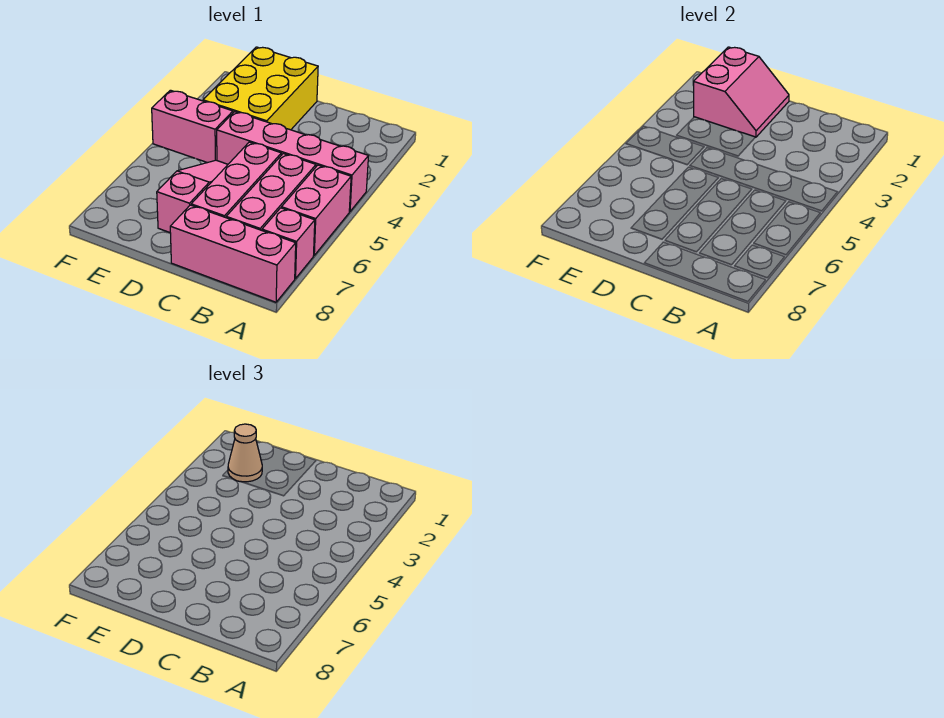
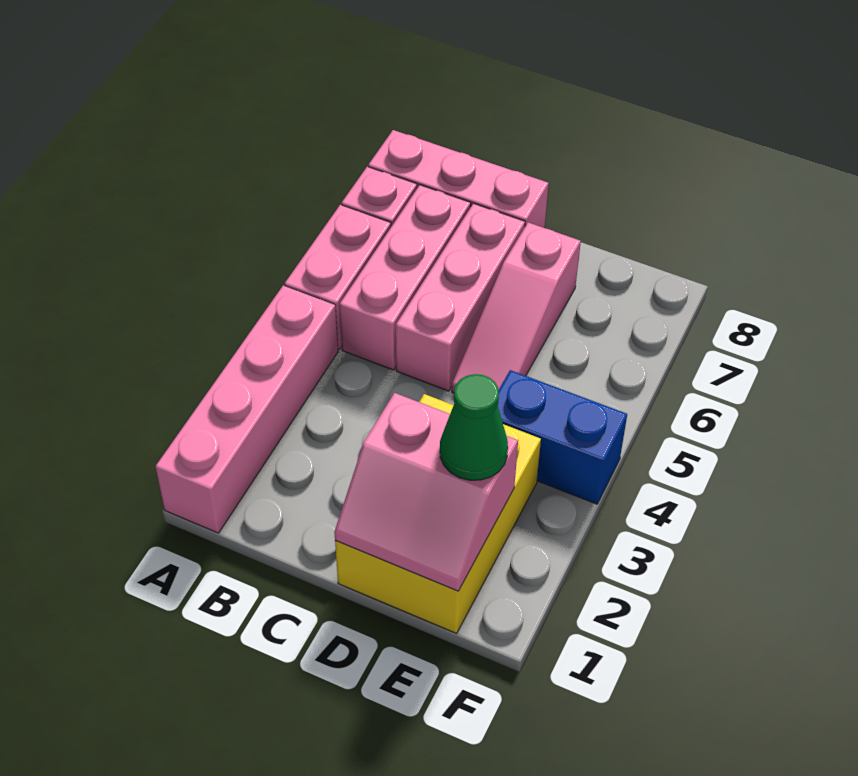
pink brick A4:D4 level 1 -> pink brick A1:A4 level 1
pink slope D1:E2 level 2 top E -> pink slope D1:E2 level 2 top 2
tan cone E2 level 3 -> green cone E2 level 3
pink brick E4:F4 level 1 -> blue brick E4:F4 level 1

